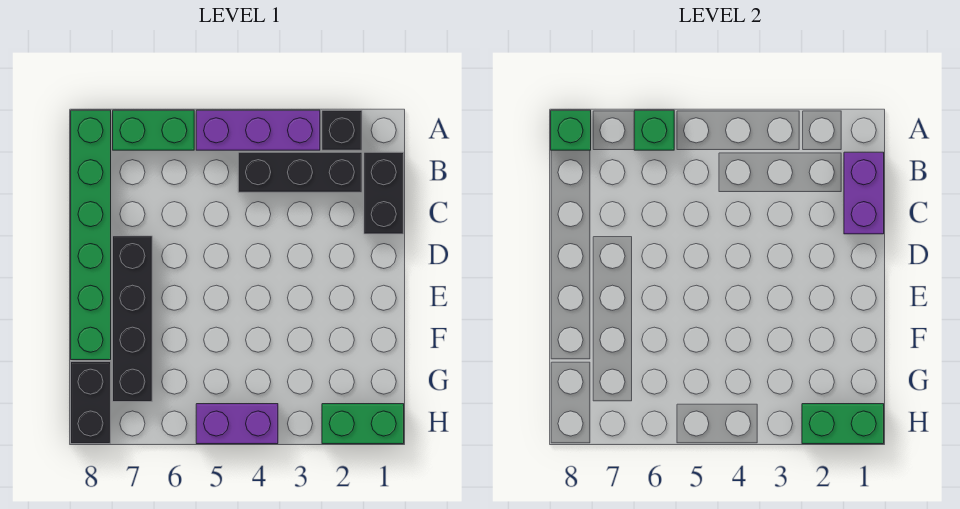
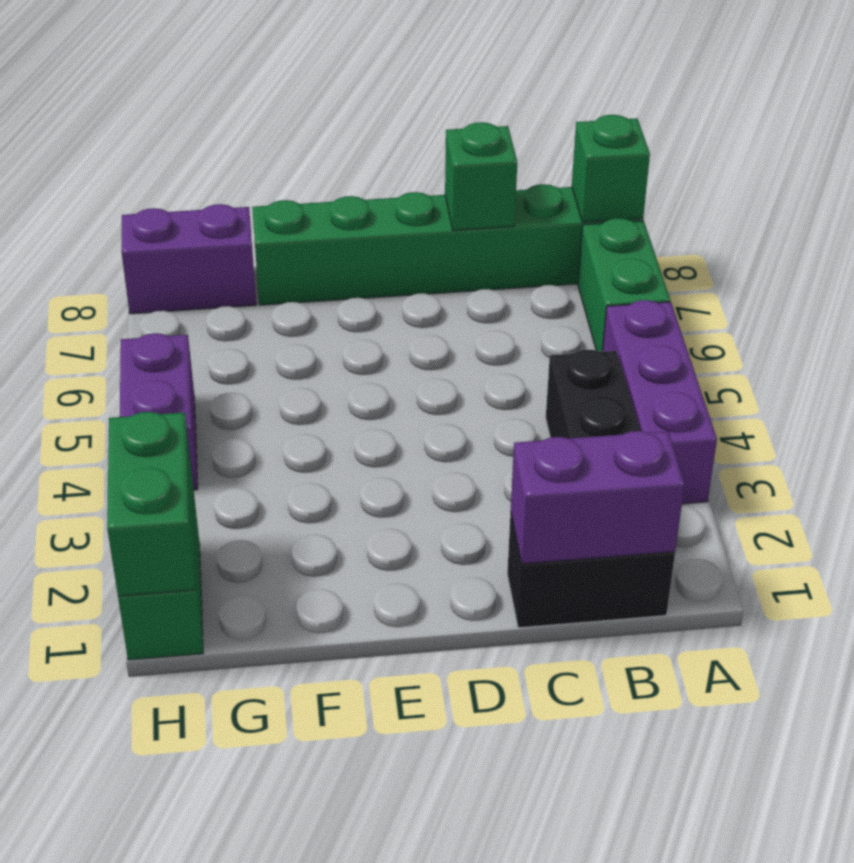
black brick A2 level 1 -> none
green brick A6 level 2 -> green brick C8 level 2
black brick D7:G7 level 1 -> none
black brick G8:H8 level 1 -> purple brick G8:H8 level 1

